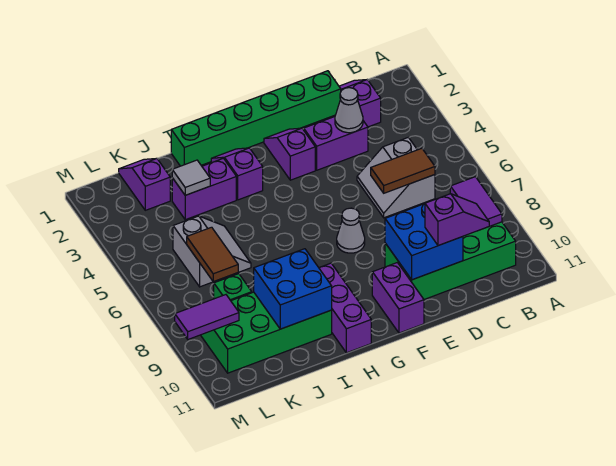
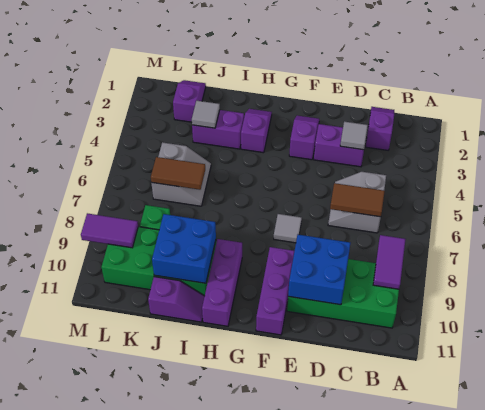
purple slope C10:D10 level 3 top D -> purple slope I11:J11 level 1 top J
green brick D1:I1 level 1 -> none
grey cone D3 level 2 -> grey tile D3 level 2
grey cone F7 level 1 -> grey tile F7 level 1
purple brick F10:F11 level 1 -> purple brick F9:F11 level 1
brown tile K6:K7 level 2 -> brown tile J6:K6 level 2

